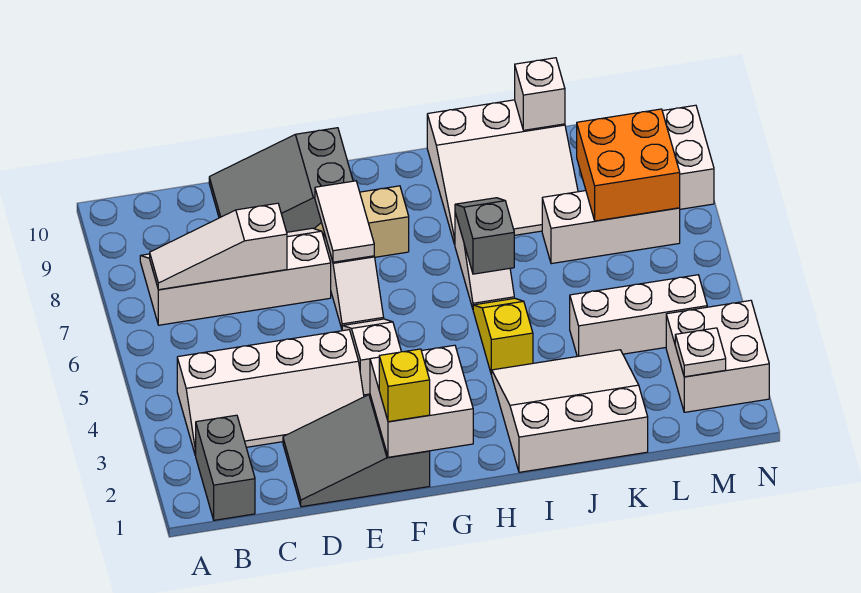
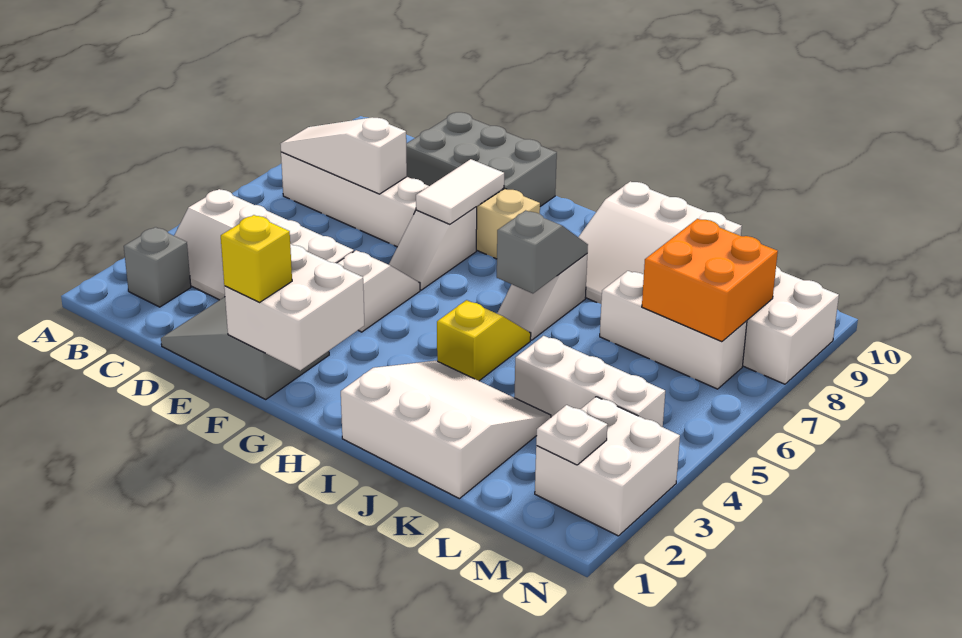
grey brick B1:B2 level 1 -> grey brick B2 level 1
grey slope D9:F10 level 1 top F -> grey brick D9:F10 level 1
white brick K10 level 2 -> none

